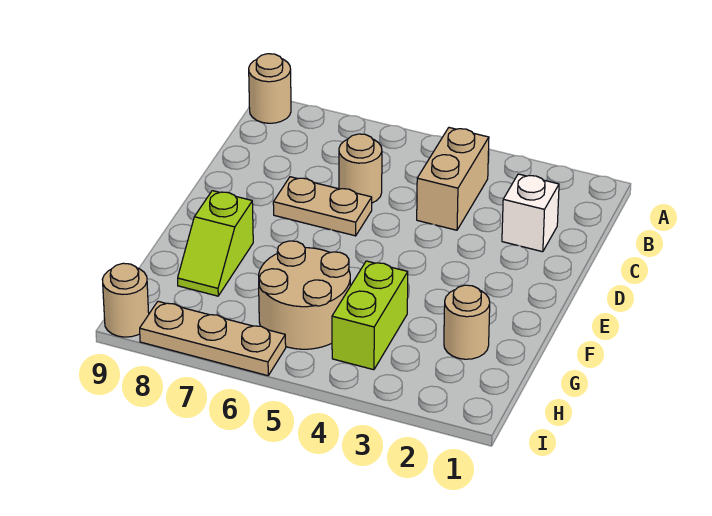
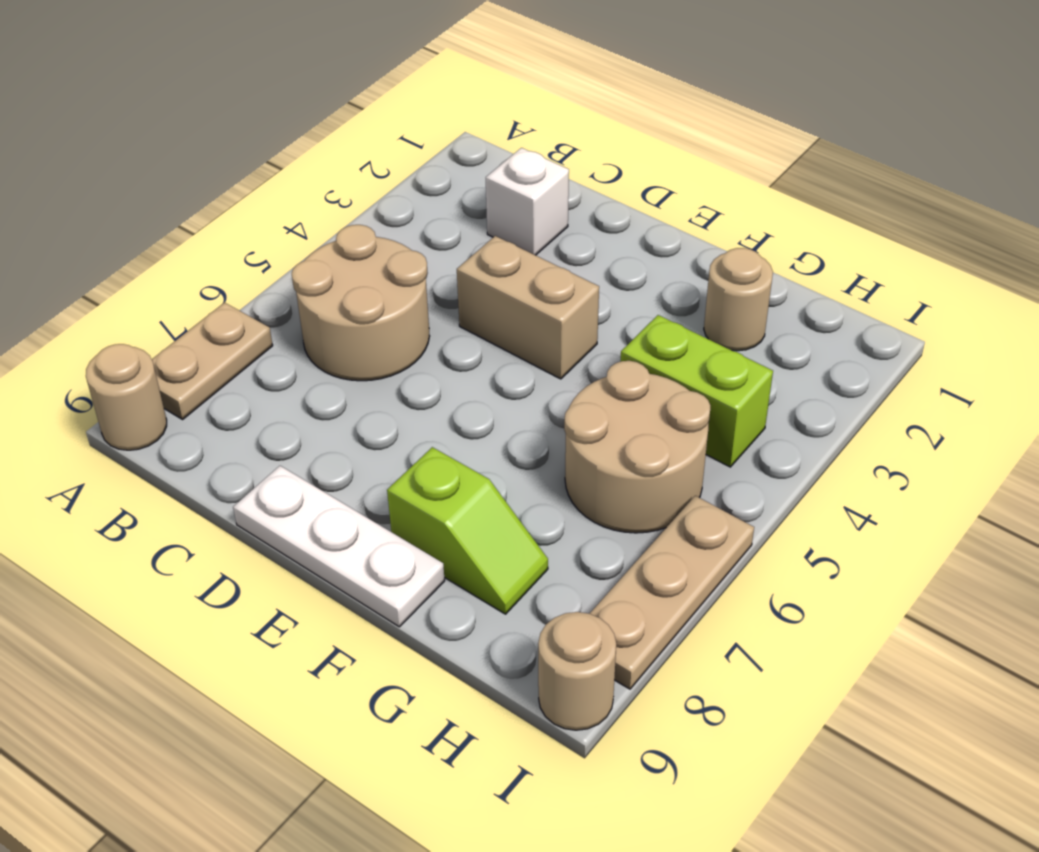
tan brick B4:C4 level 1 -> tan brick D4:E4 level 1
tan round brick C6 level 1 -> tan round brick B5:C6 level 1
tan plate D6:D7 level 1 -> tan plate A7:A8 level 1
none -> white plate D9:F9 level 1

